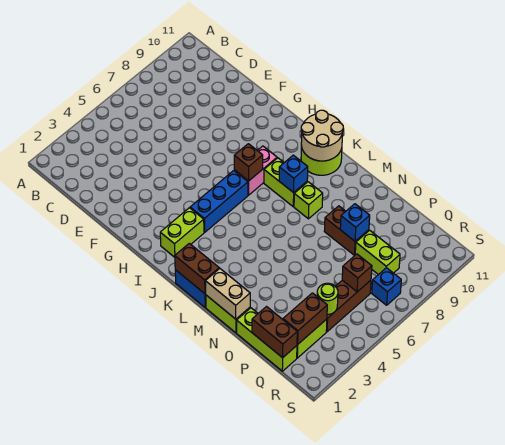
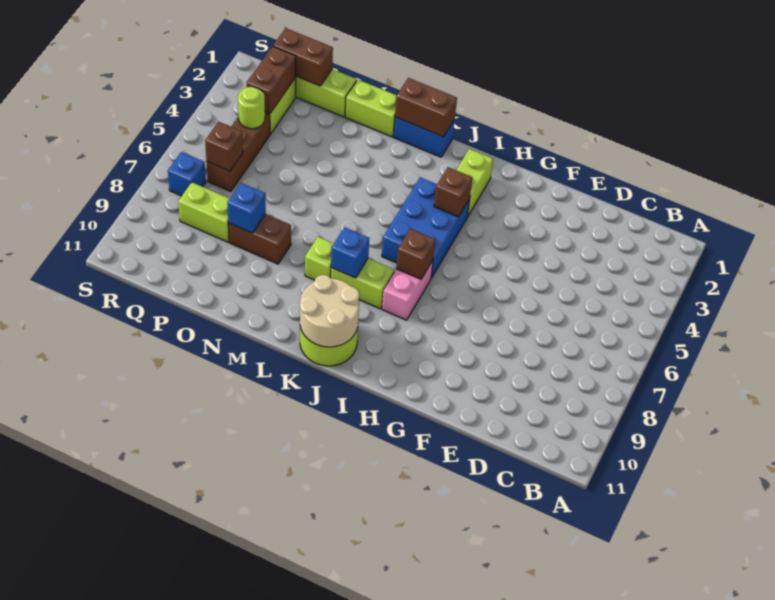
blue brick I4:I6 level 1 -> blue brick I4:J6 level 1
none -> brown brick I4 level 2
tan brick M1:N1 level 2 -> none

